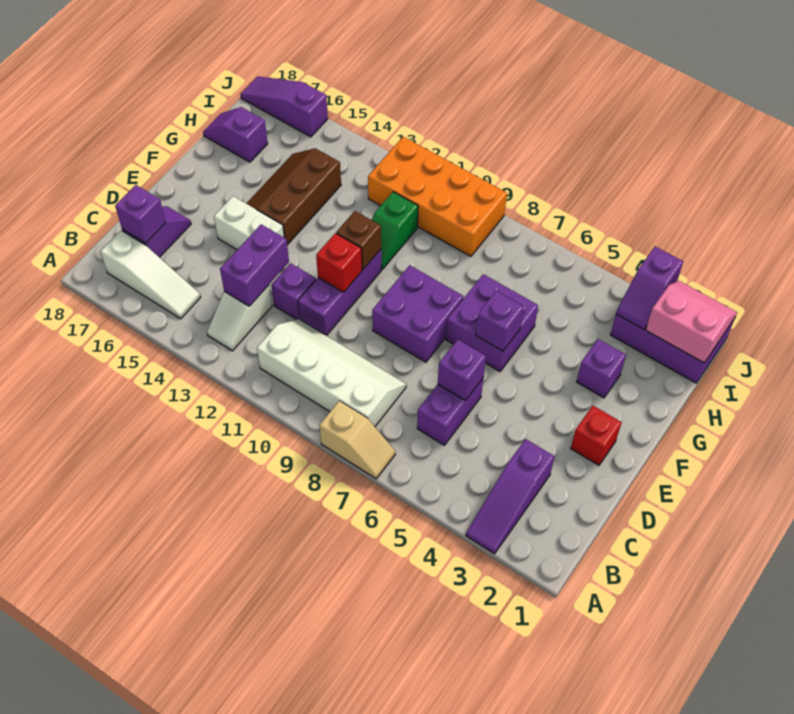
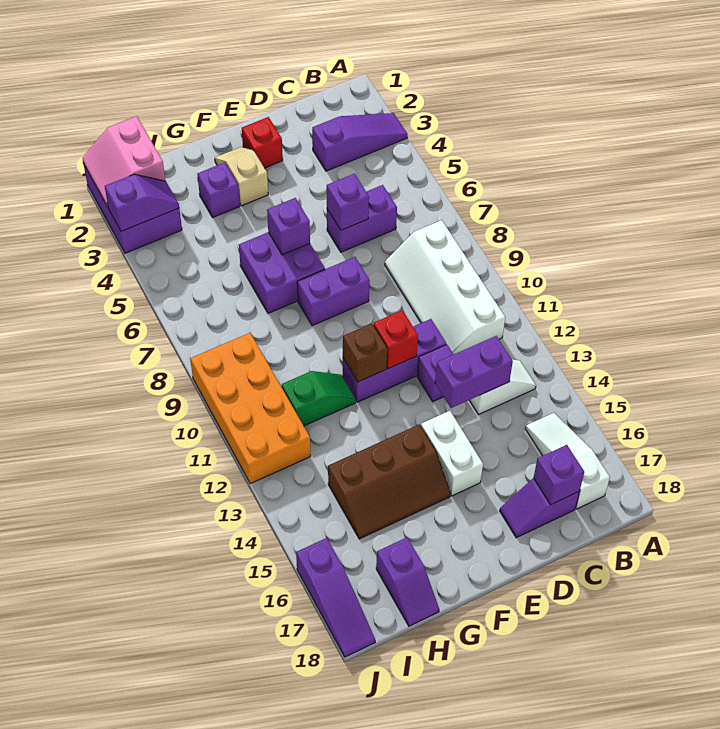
tan slope A7:A8 level 1 top 8 -> tan slope F2:F3 level 1 top 3
purple brick E8:F9 level 1 -> purple brick E8:F8 level 1

